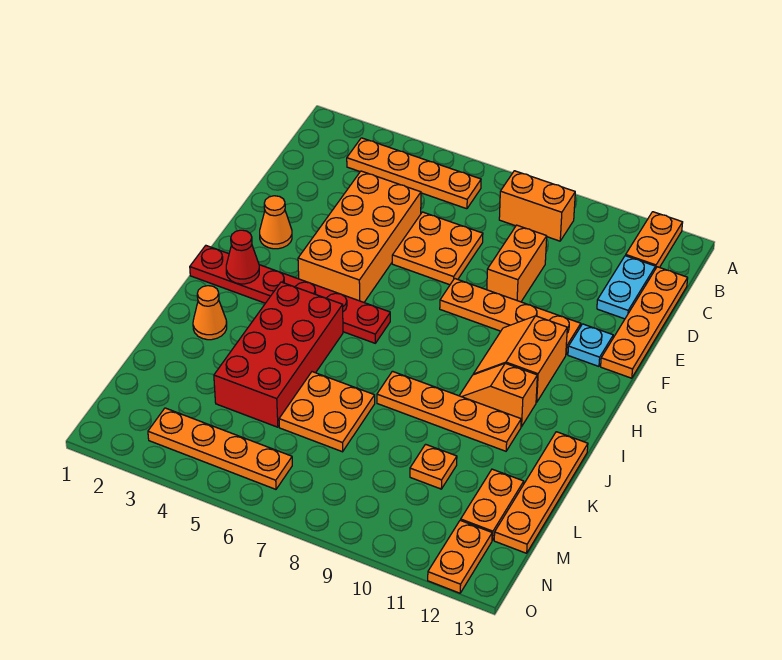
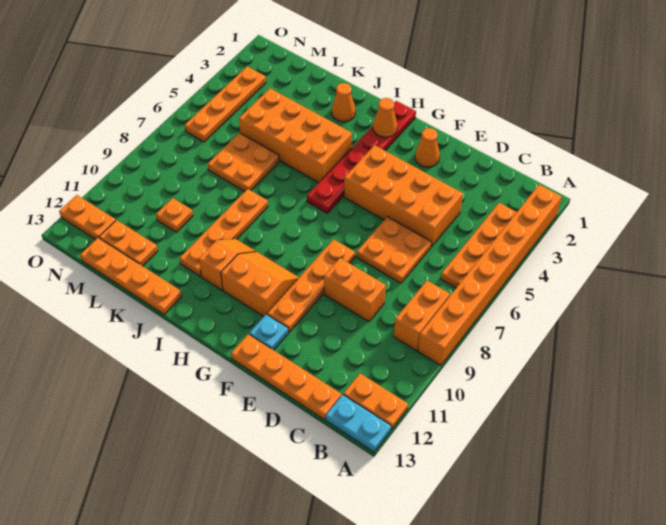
none -> orange brick A2:A9 level 1
cyan plate C12:D12 level 1 -> cyan plate A13:B13 level 1
red cone H2 level 2 -> orange cone H2 level 2
red brick I4:L5 level 1 -> orange brick I4:L5 level 1

